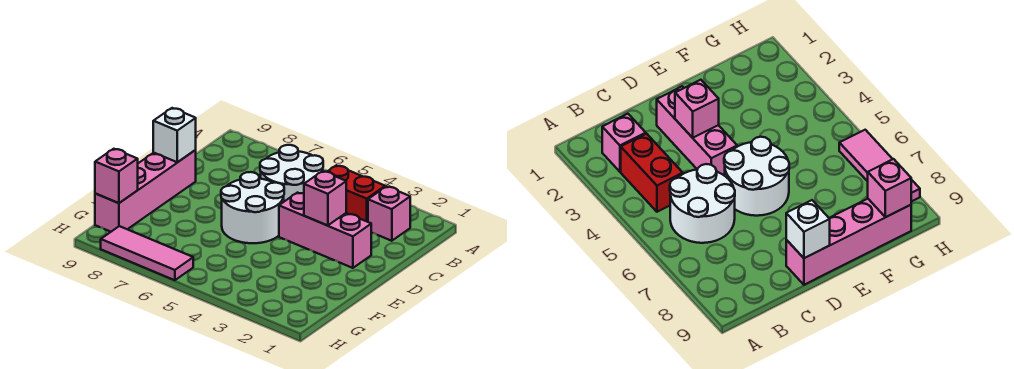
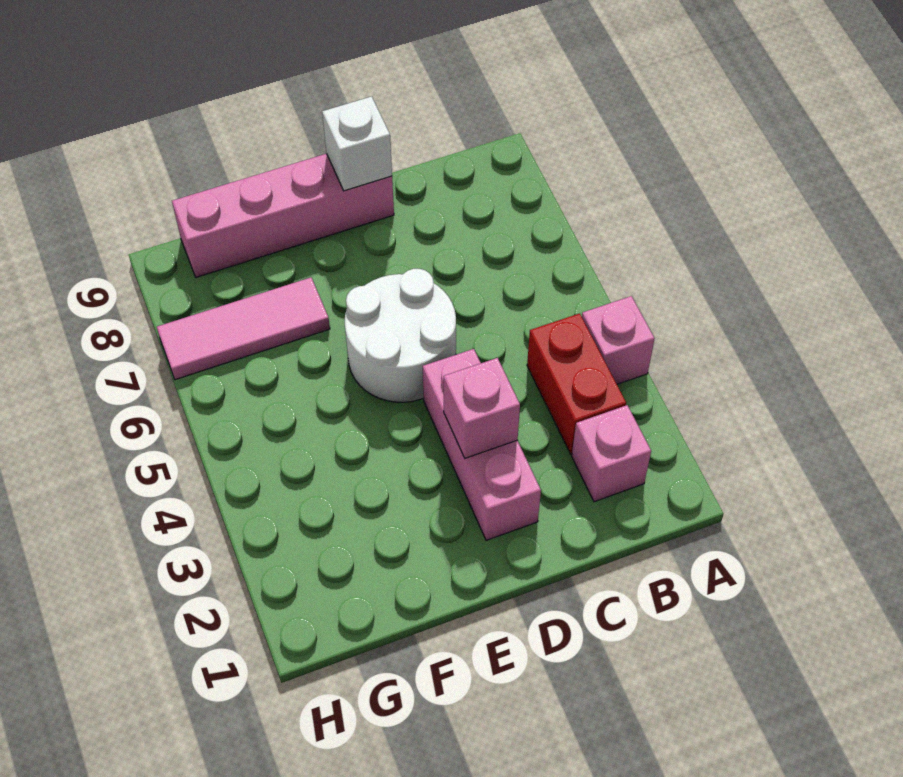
white round brick B5:C6 level 1 -> none
pink brick G9 level 2 -> pink brick A4 level 1
pink tile H6:H8 level 1 -> pink tile F7:H7 level 1

